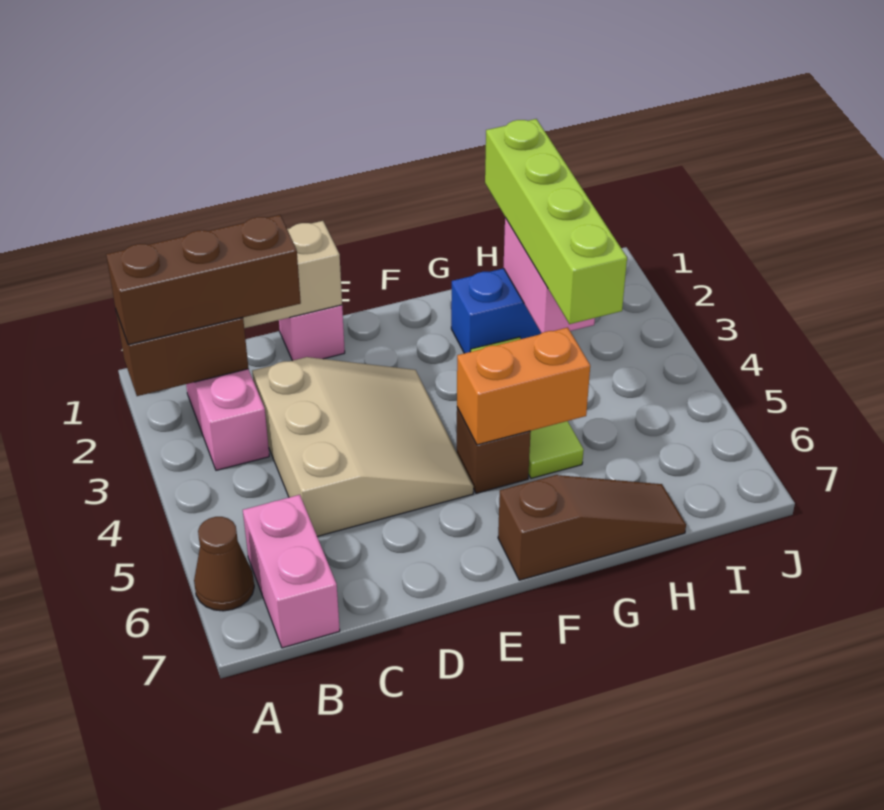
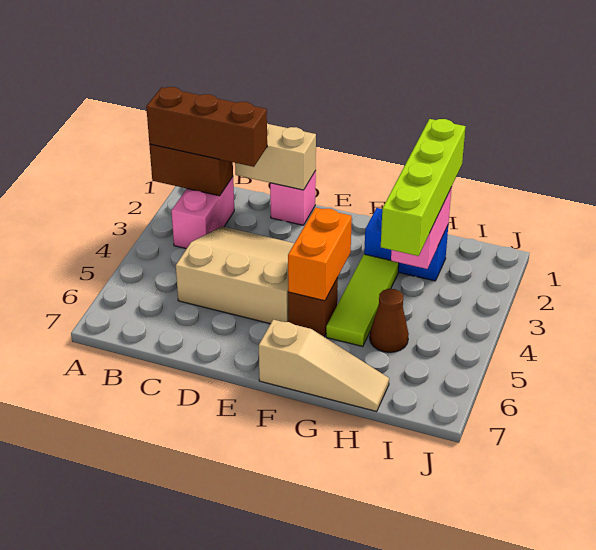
brown cone A6 level 1 -> brown cone H5 level 1
pink brick B6:B7 level 1 -> none
tan slope C3:E5 level 1 top C -> tan slope C3:E5 level 1 top 5
orange brick F5:G5 level 2 -> orange brick F4:F5 level 2
brown slope F7:H7 level 1 top F -> tan slope F7:H7 level 1 top F

